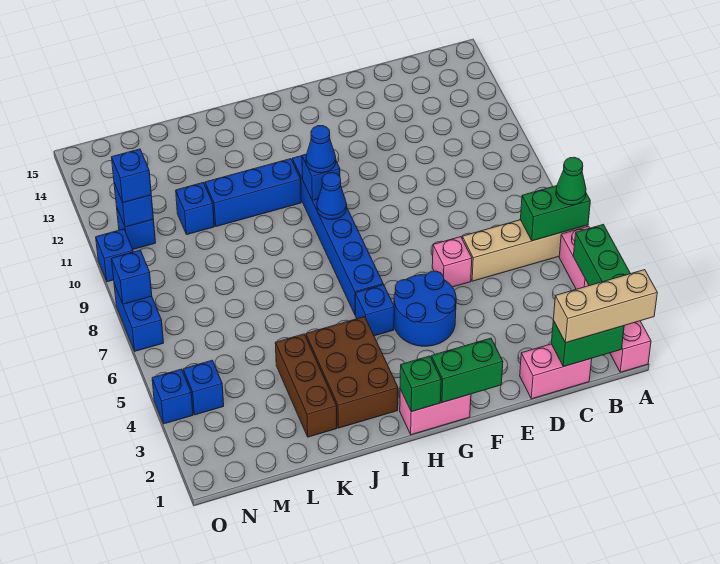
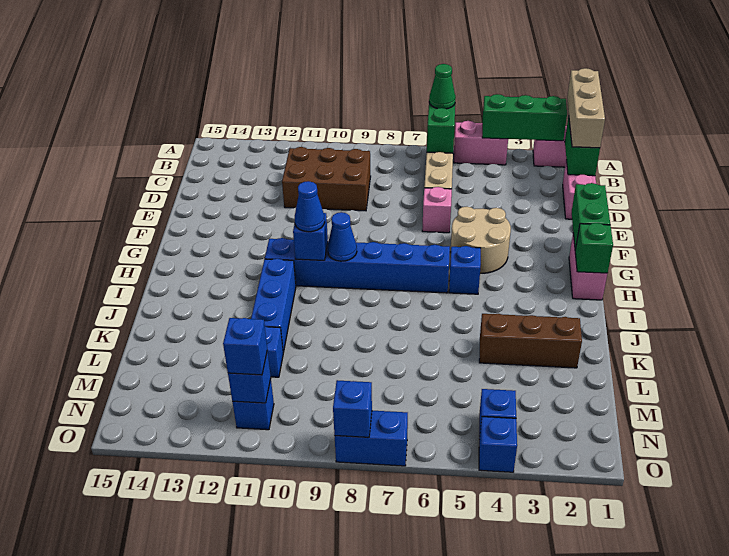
blue round brick F4:G5 level 1 -> tan round brick F4:G5 level 1
brown brick I2:J4 level 1 -> brown brick C9:D11 level 1
blue brick O10 level 1 -> none

